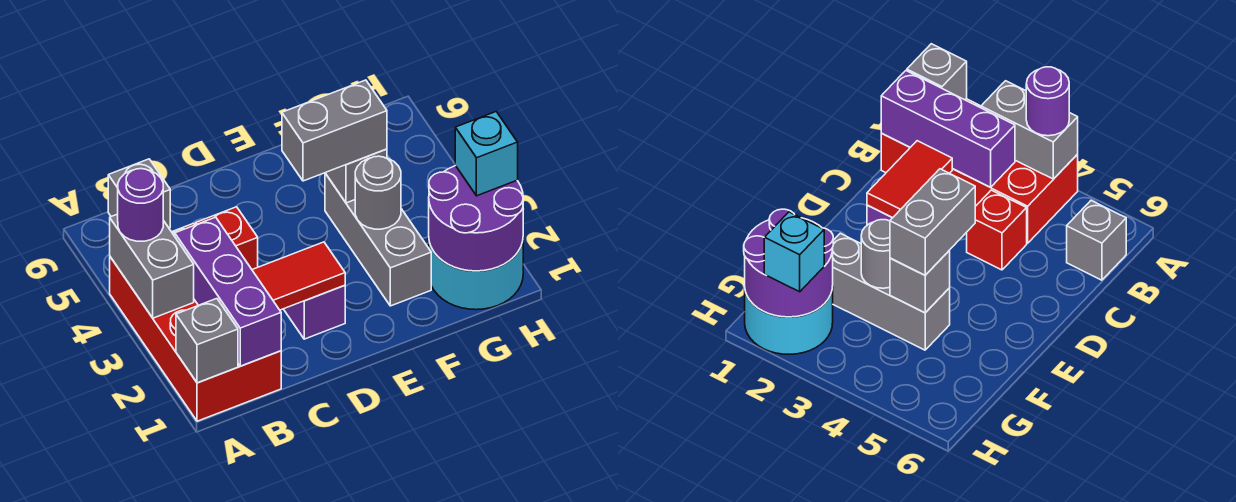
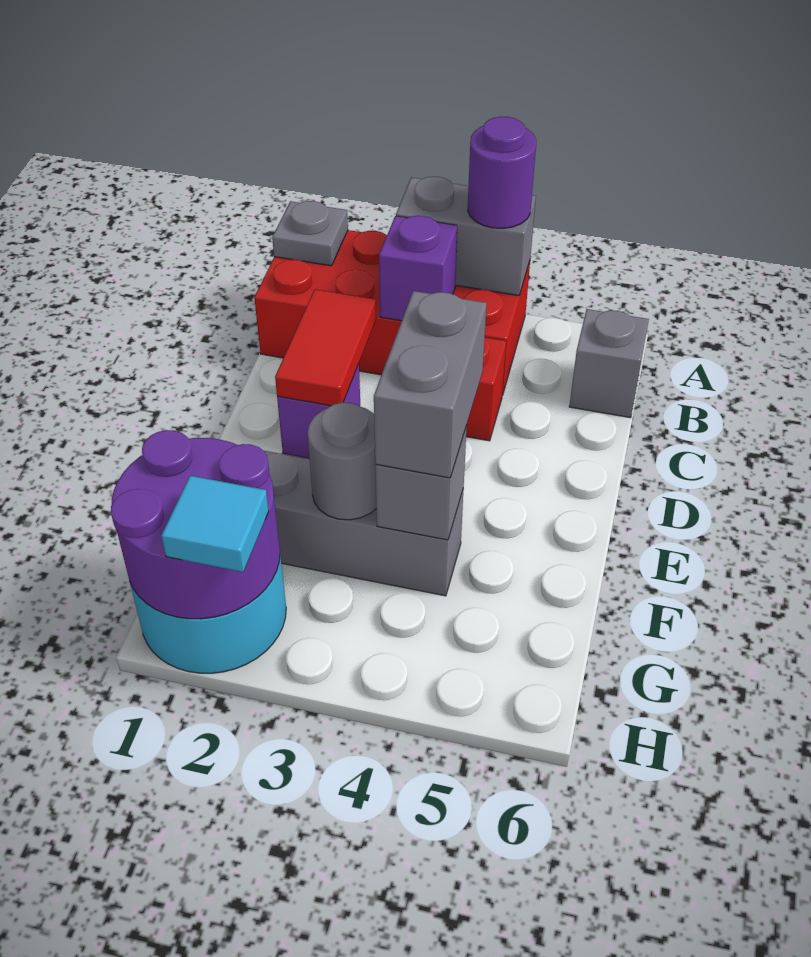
grey brick A1 level 2 -> grey plate A1 level 2
purple brick B1:B3 level 2 -> purple brick B3 level 2
cyan brick H2 level 3 -> cyan tile H2 level 3

